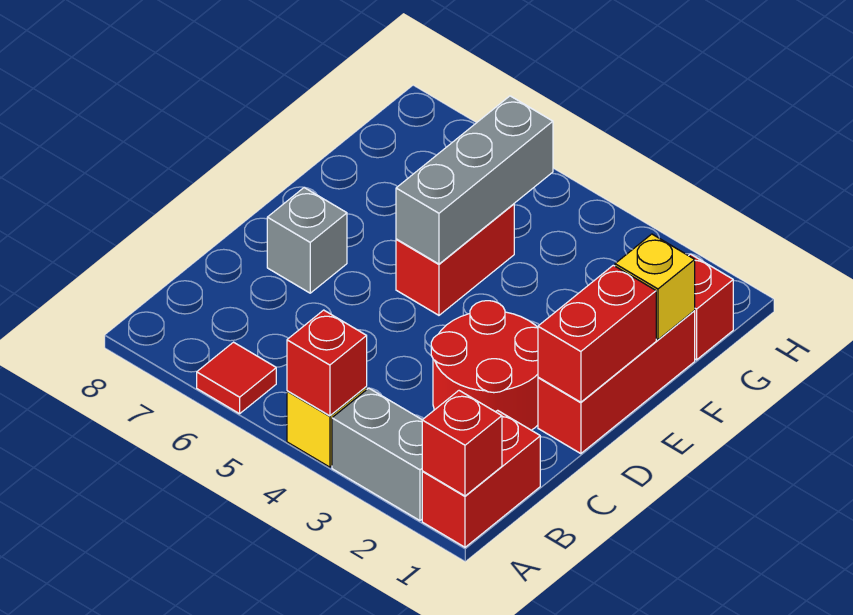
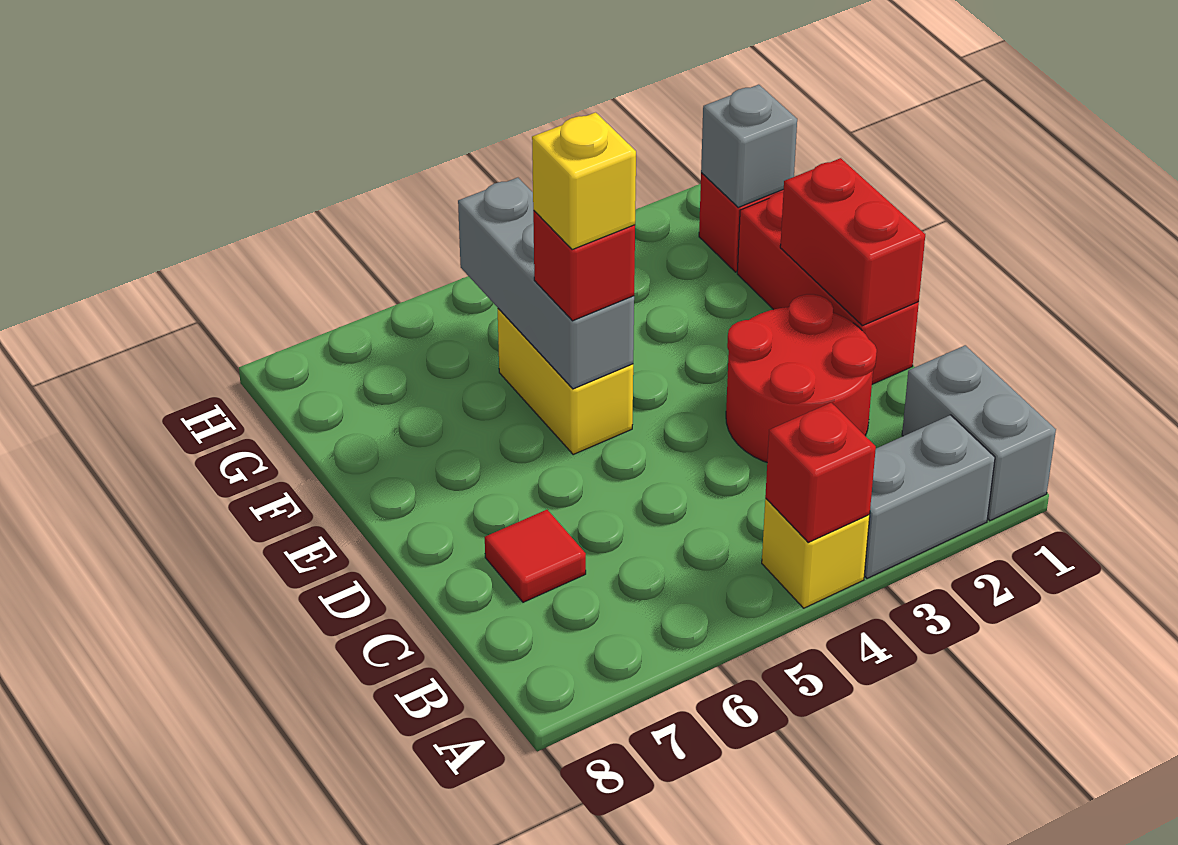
red brick A1:B1 level 1 -> grey brick A1:B1 level 1
red brick A1 level 2 -> red brick E5 level 3
red tile A6 level 1 -> red tile C7 level 1
grey brick D7 level 1 -> grey brick G1 level 2
red brick E5:F5 level 1 -> yellow brick E5:F5 level 1
yellow brick F1 level 2 -> yellow brick E5 level 4

